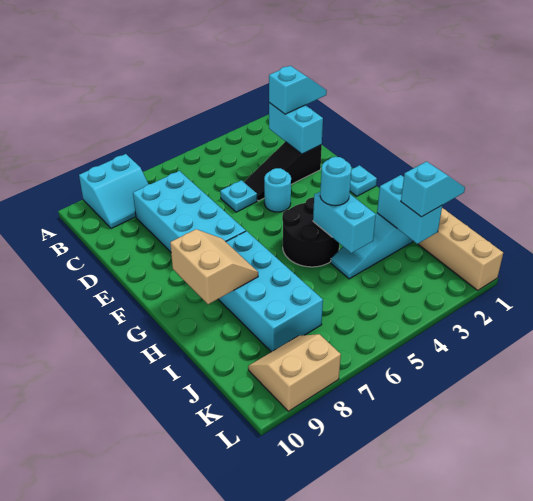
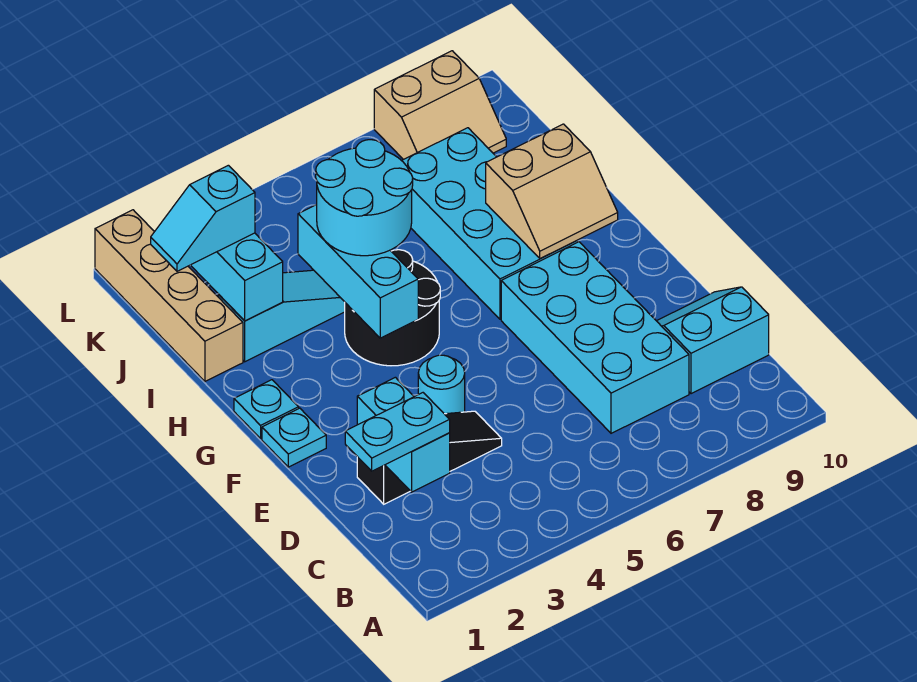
cyan slope A8:B9 level 1 top A -> cyan slope C9:D10 level 1 top C
cyan slope C1:C2 level 3 top 2 -> cyan plate C1:C2 level 3
cyan plate D5 level 1 -> cyan plate G1 level 1
tan slope G8:H9 level 2 top 9 -> tan slope G8:H9 level 2 top H
cyan brick H4:I4 level 2 -> cyan brick G4:I4 level 2
cyan round brick H4 level 3 -> cyan round brick H4:I5 level 3

